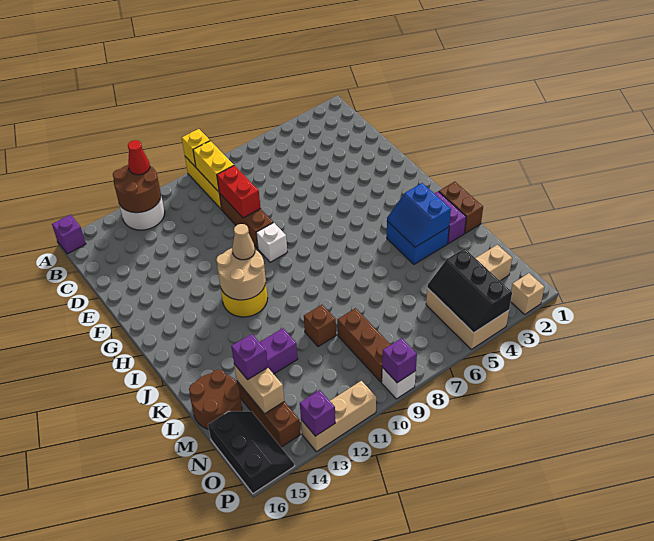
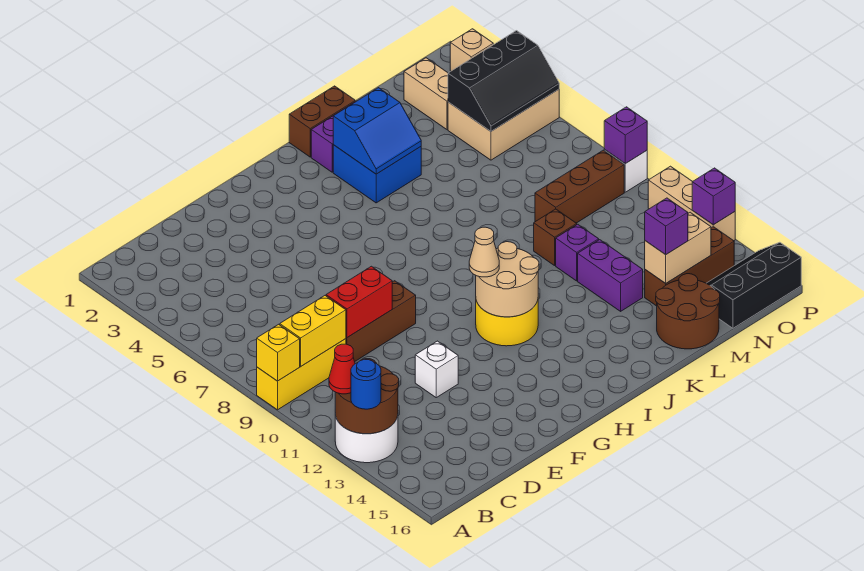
none -> blue round brick A13 level 3
purple brick A16 level 1 -> purple brick L11 level 1
white brick G9 level 1 -> white brick E12 level 1

